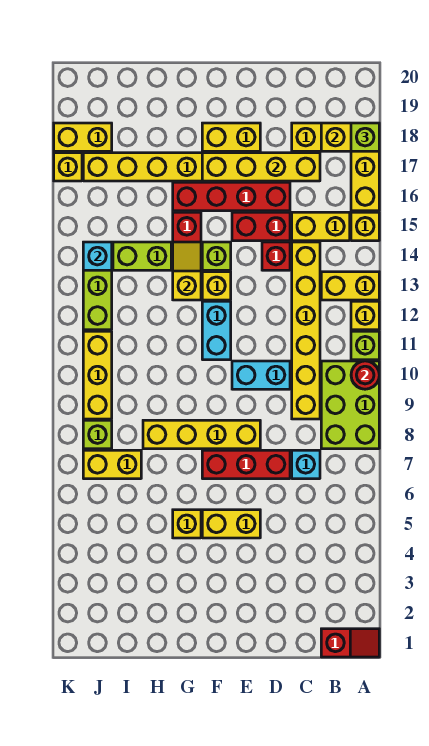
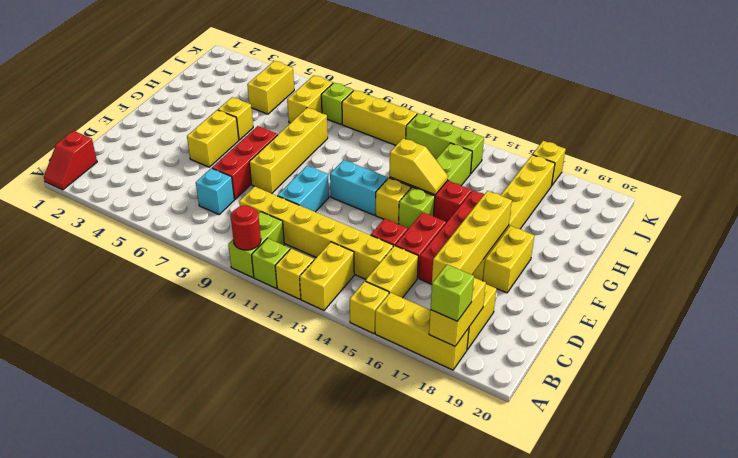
lime brick A8:B10 level 1 -> lime brick A10:B10 level 1
cyan brick J14 level 2 -> none
yellow brick J18:K18 level 1 -> yellow brick I5:J5 level 1

